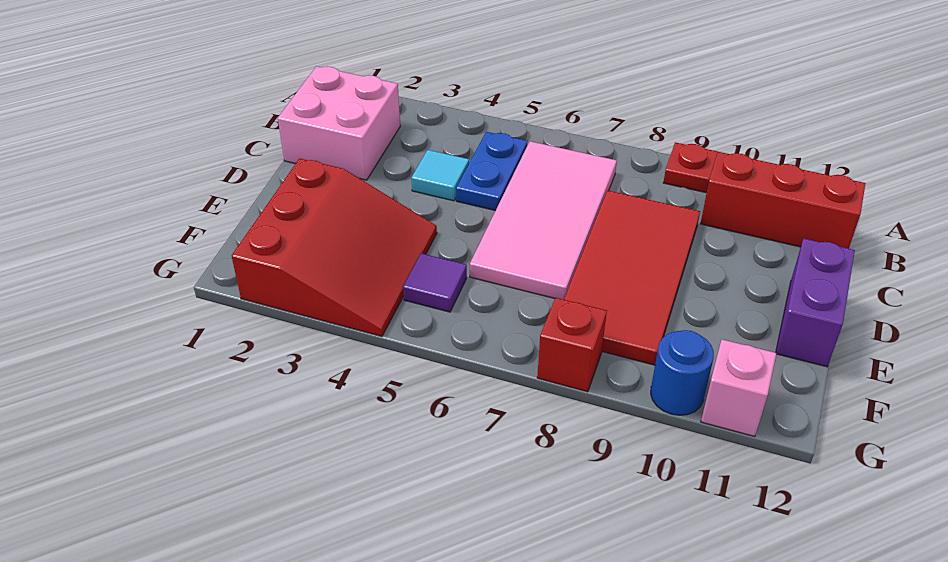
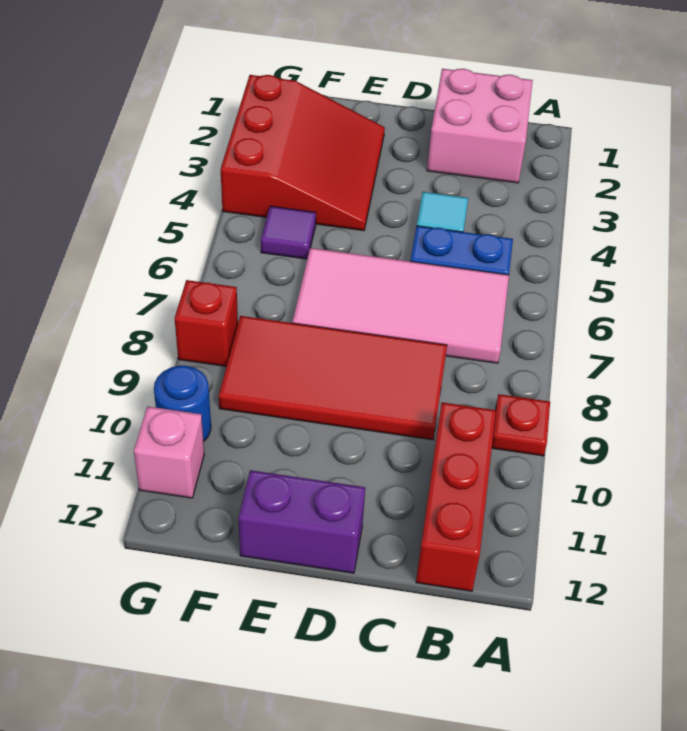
red slope E2:G4 level 1 top 2 -> red slope E2:G4 level 1 top G

